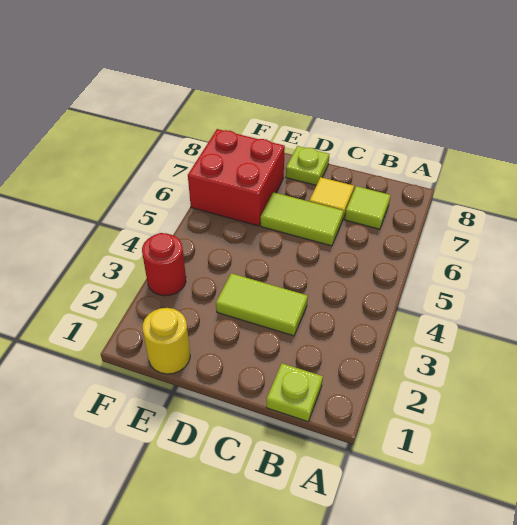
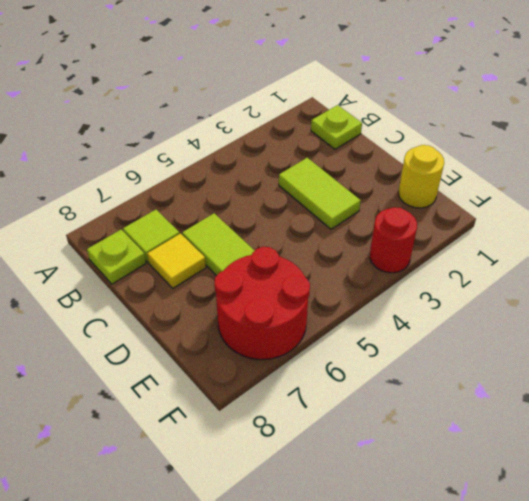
lime plate D8 level 1 -> lime plate B8 level 1
red brick E6:F7 level 1 -> red round brick E6:F7 level 1

